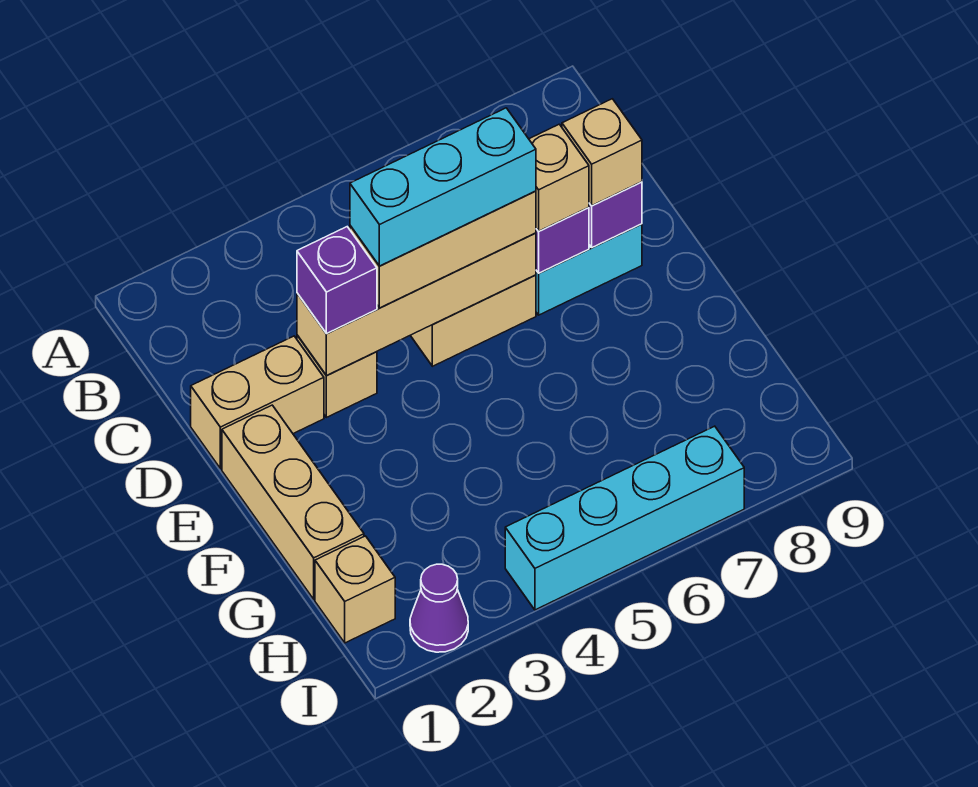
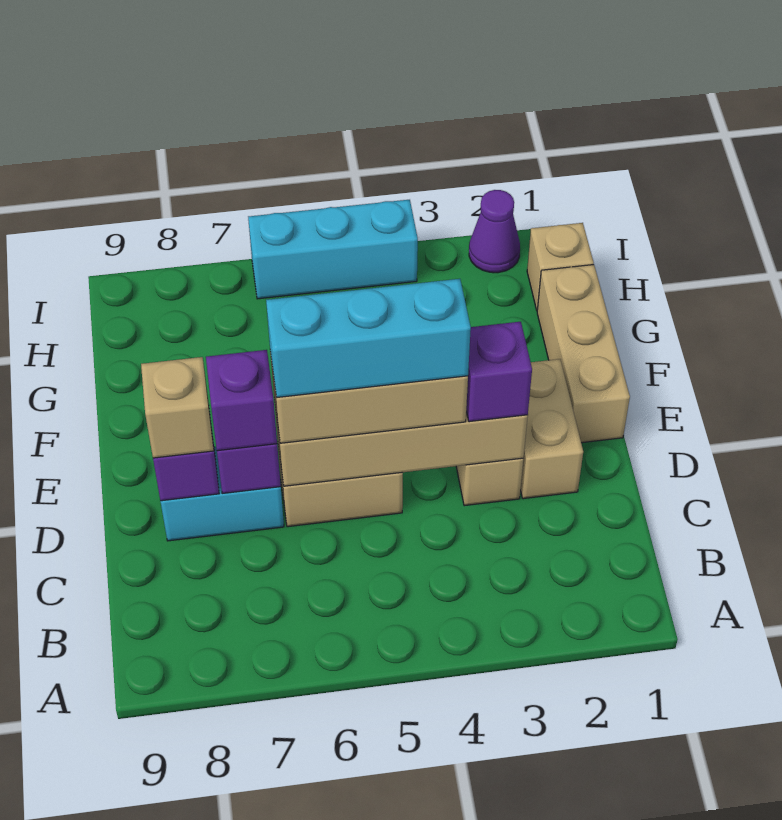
tan brick D1:D2 level 1 -> tan brick D2:E2 level 1
tan brick D7 level 3 -> purple brick D7 level 3
cyan brick I4:I7 level 1 -> cyan brick I4:I6 level 1

